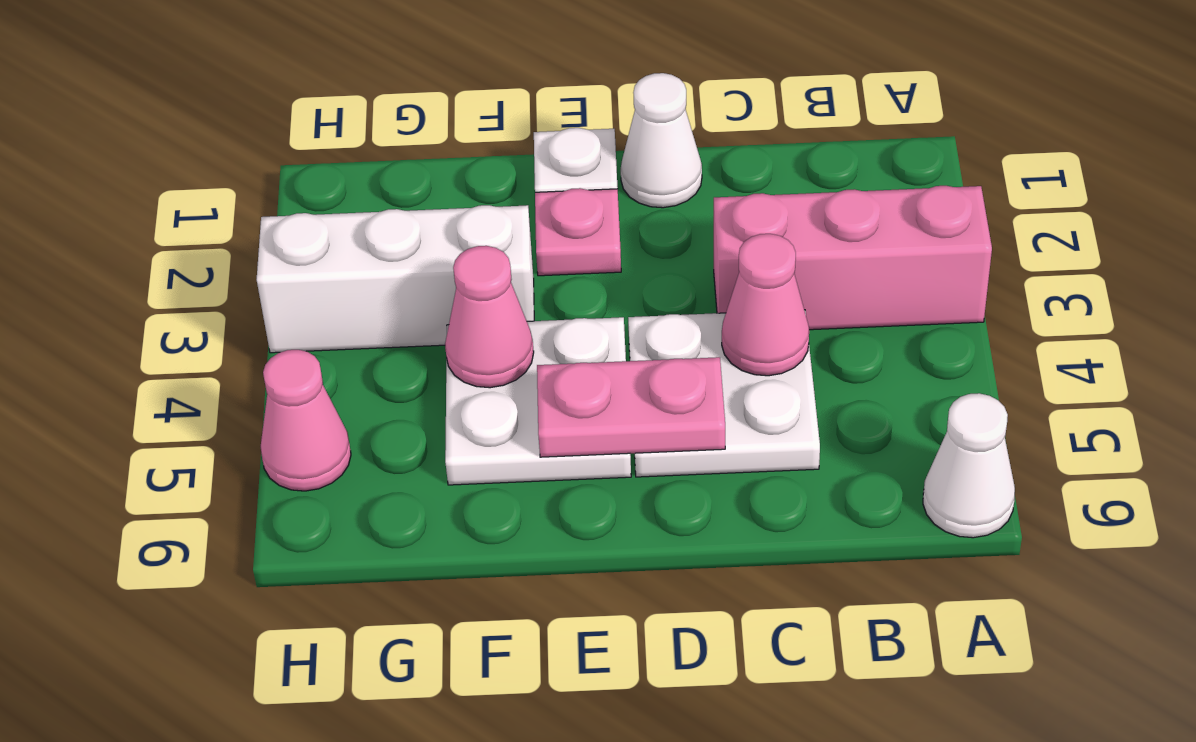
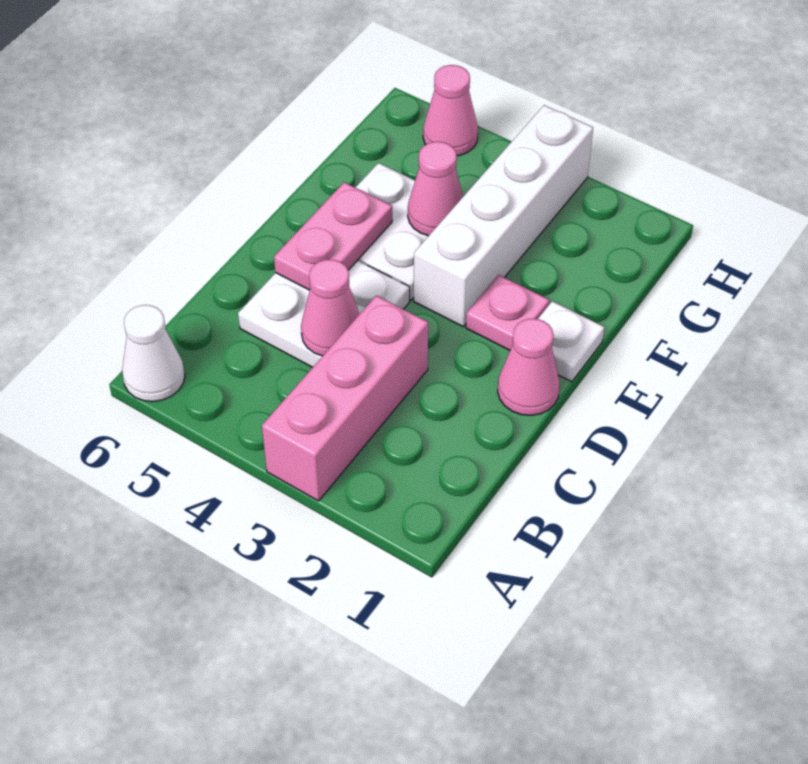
white cone D1 level 1 -> pink cone D1 level 1
white brick F3:H3 level 1 -> white brick E3:H3 level 1

